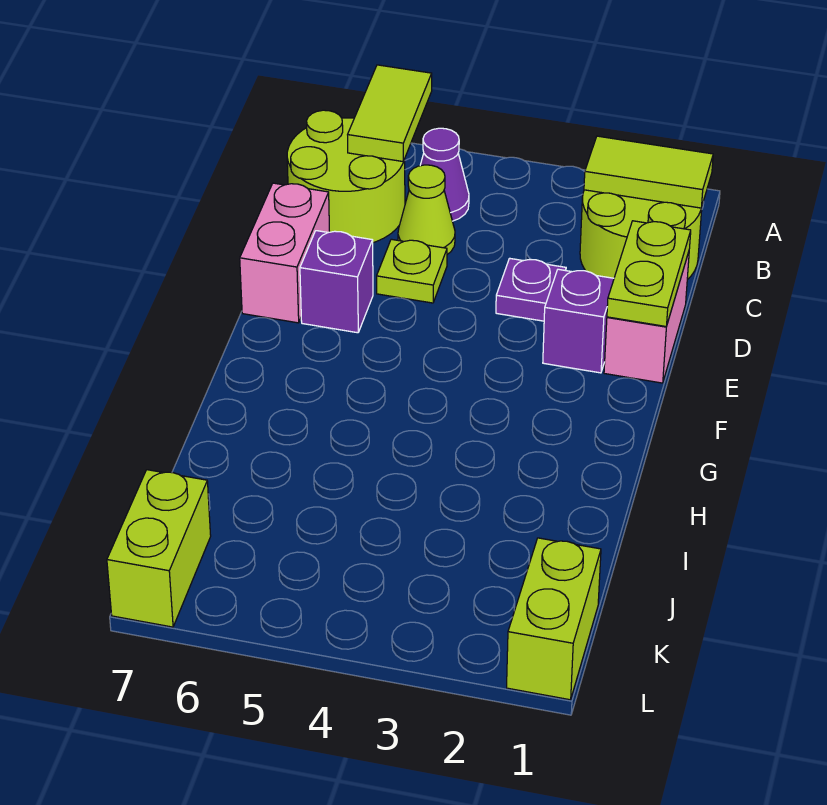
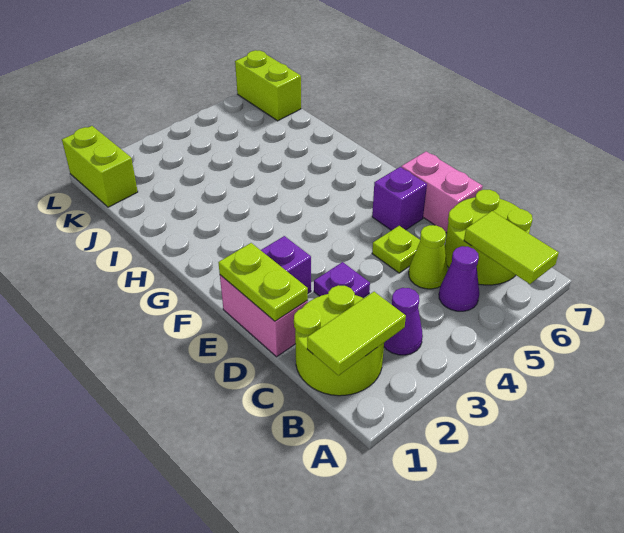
none -> purple cone B3 level 1

